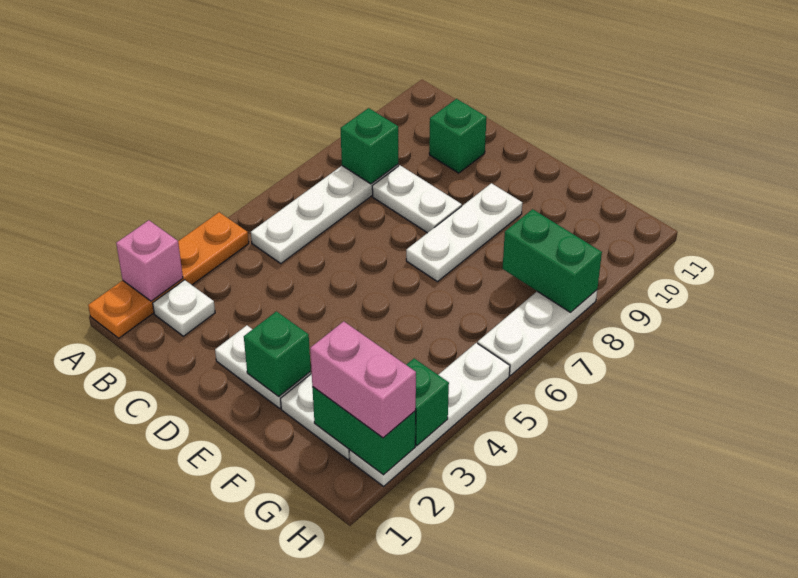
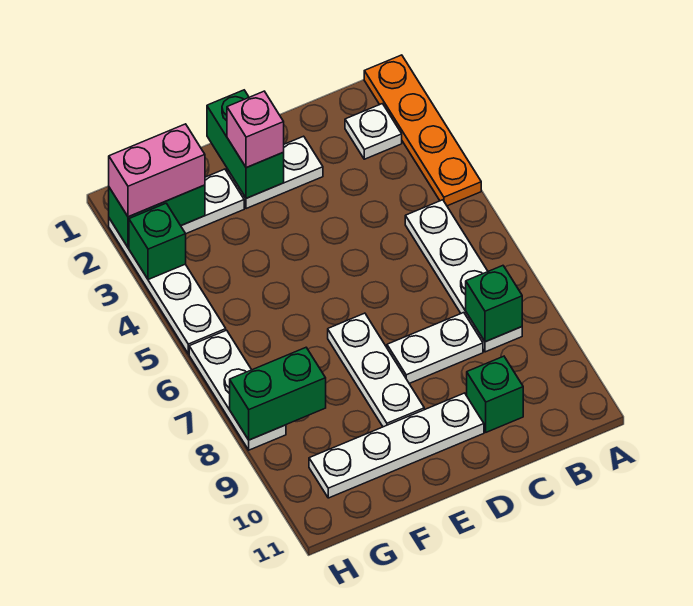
pink brick A2 level 2 -> pink brick E2 level 3
none -> white plate D10:G10 level 1
green brick E2 level 2 -> green brick E1:E2 level 2

